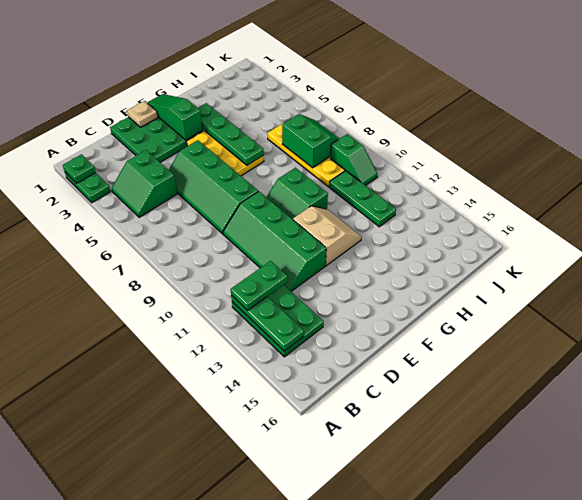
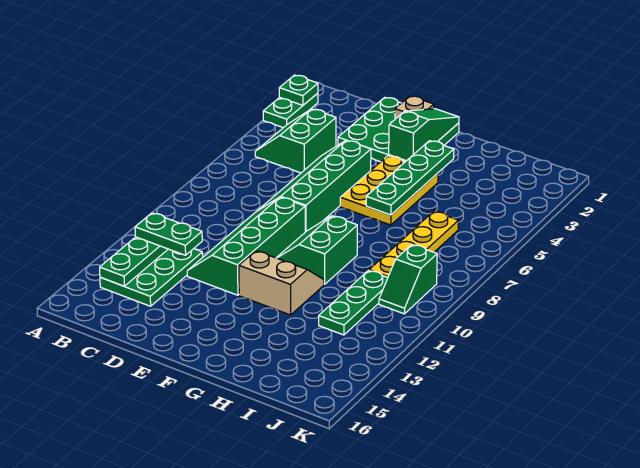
tan slope F11:G12 level 1 top F -> tan slope F11:G12 level 1 top 12
green slope I7:J8 level 2 top I -> none

